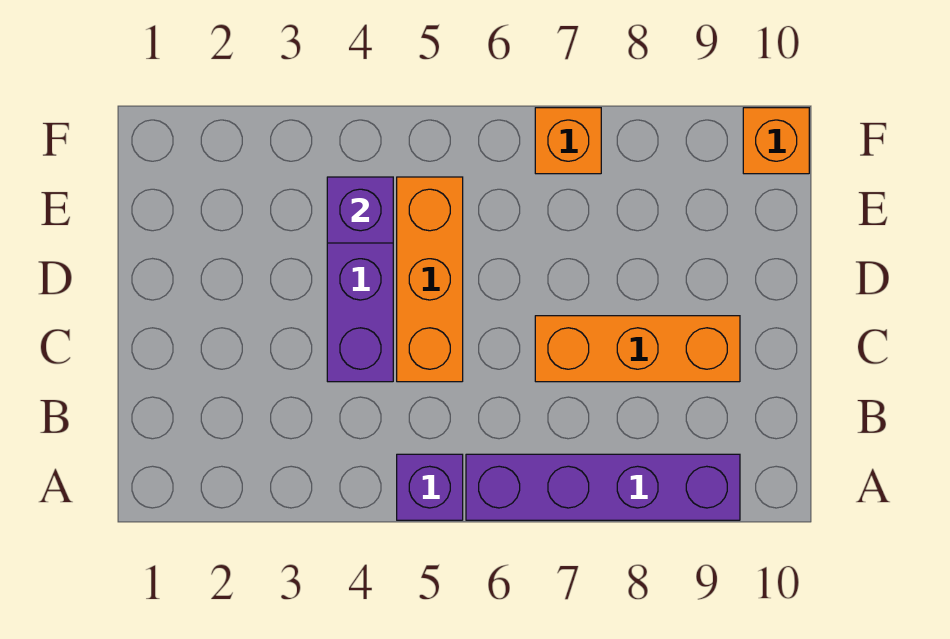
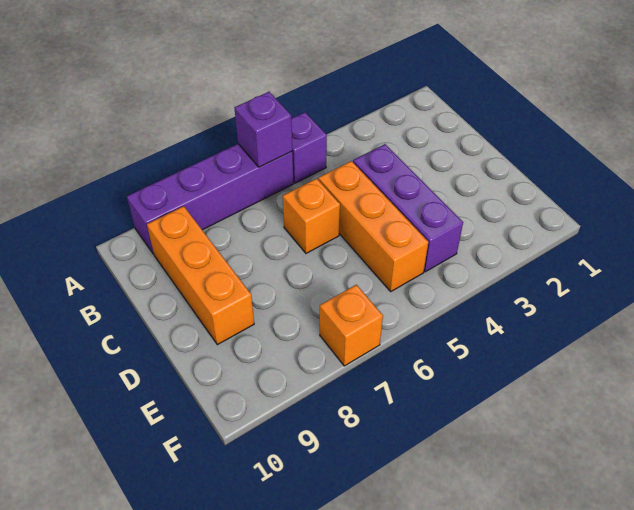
orange brick C7:C9 level 1 -> orange brick B9:D9 level 1
purple brick E4 level 2 -> purple brick A6 level 2
orange brick F10 level 1 -> orange brick C6 level 1

